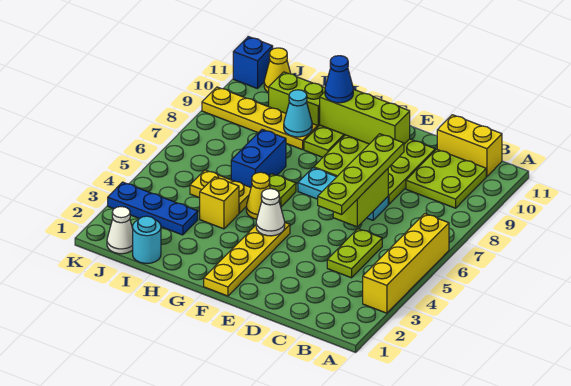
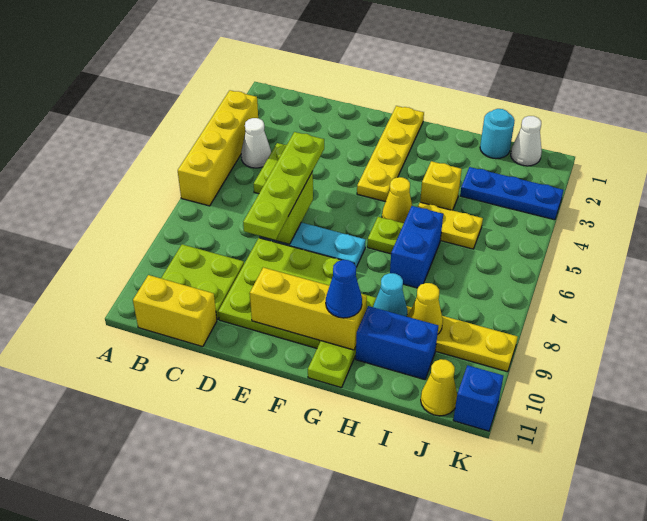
lime brick E10:G10 level 2 -> yellow brick E10:G10 level 2
white cone F4 level 2 -> white cone B4 level 1
lime brick H10:I10 level 1 -> blue brick H10:I10 level 1
none -> yellow cone I9 level 2

